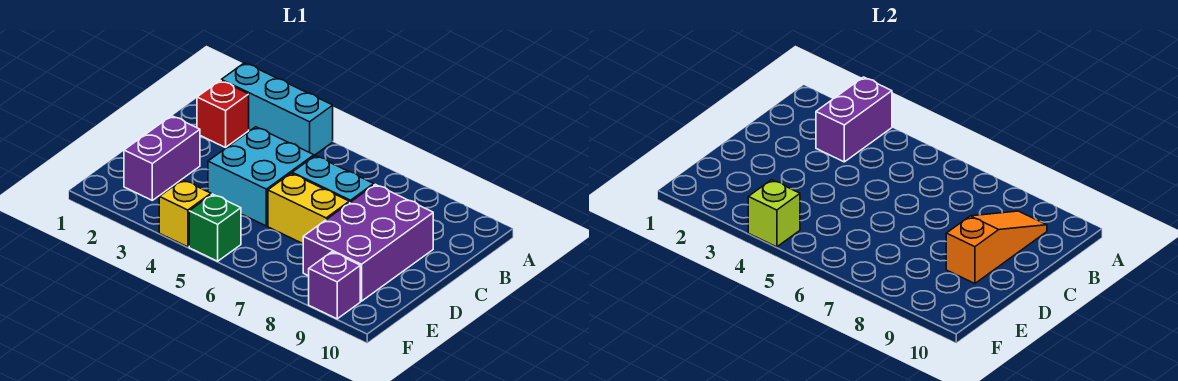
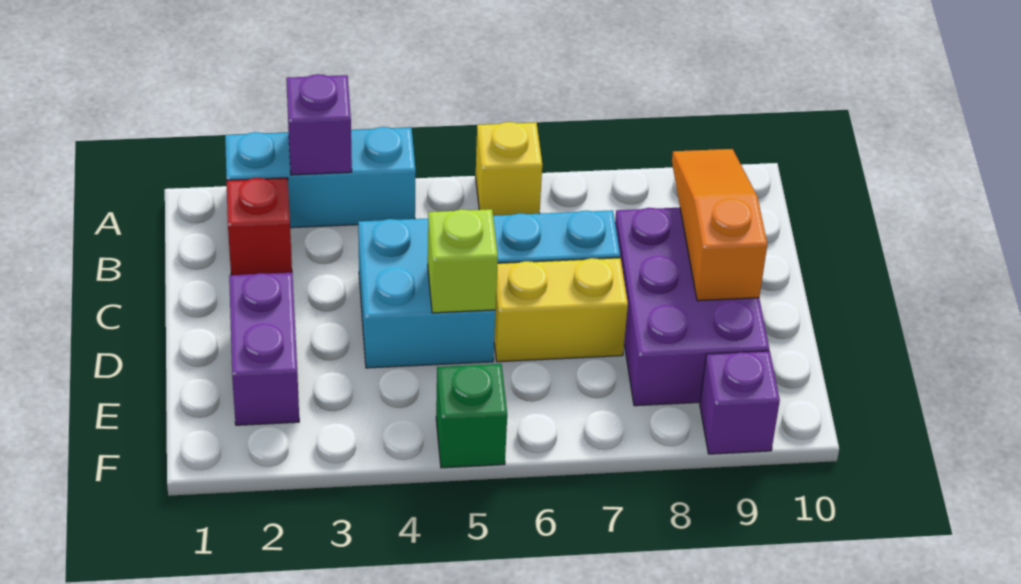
purple brick A3:B3 level 2 -> purple brick A3 level 2
yellow brick F4 level 1 -> yellow brick A6 level 1
lime brick F4 level 2 -> lime brick D5 level 2

